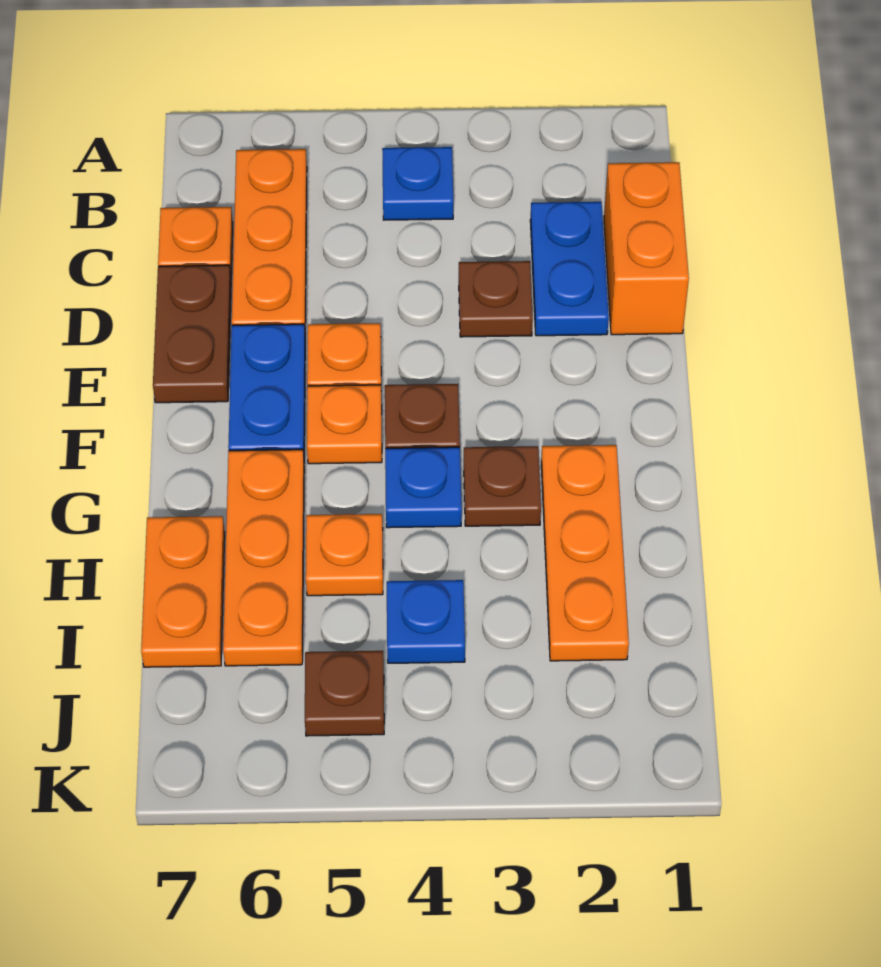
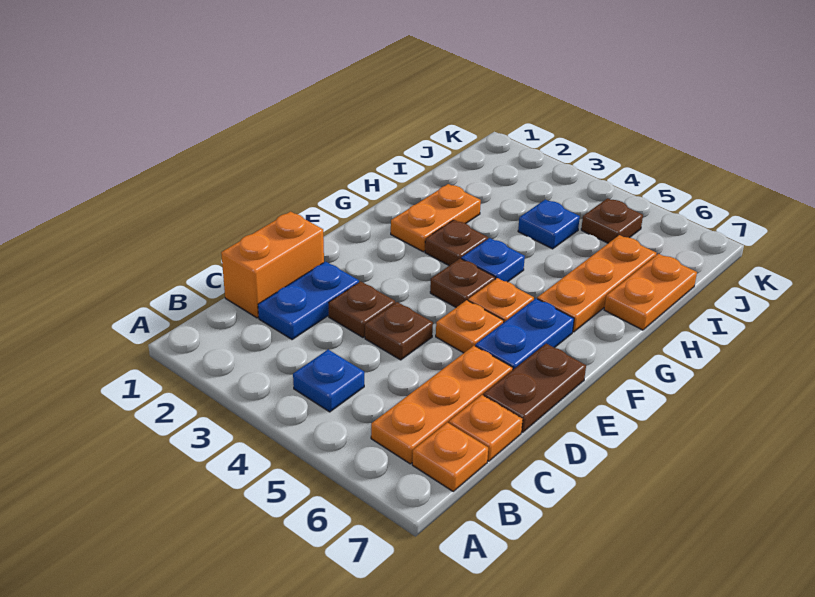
none -> brown plate D4 level 1
orange plate G2:I2 level 1 -> orange plate G2:H2 level 1
orange plate H5 level 1 -> orange plate B7 level 1

